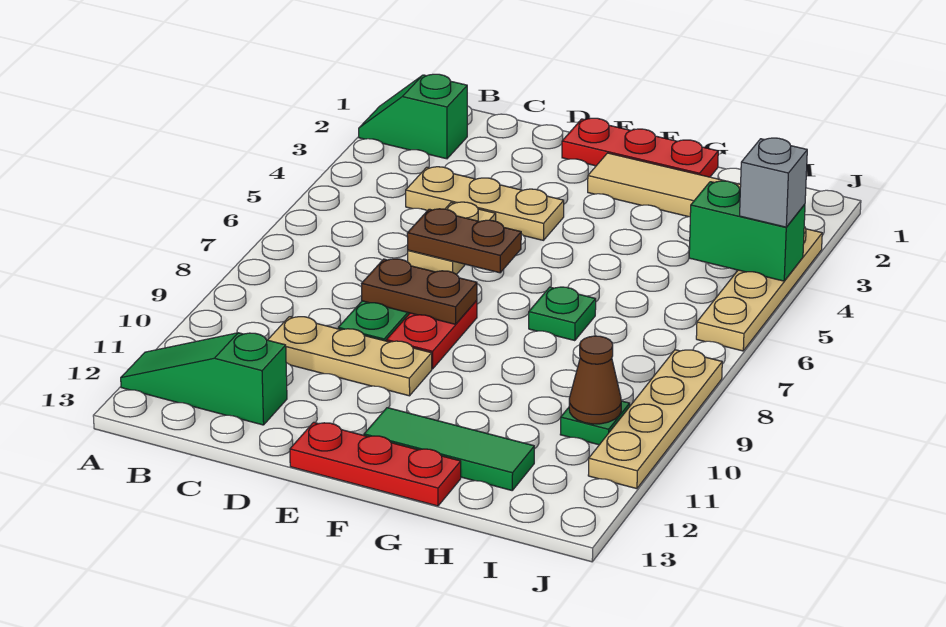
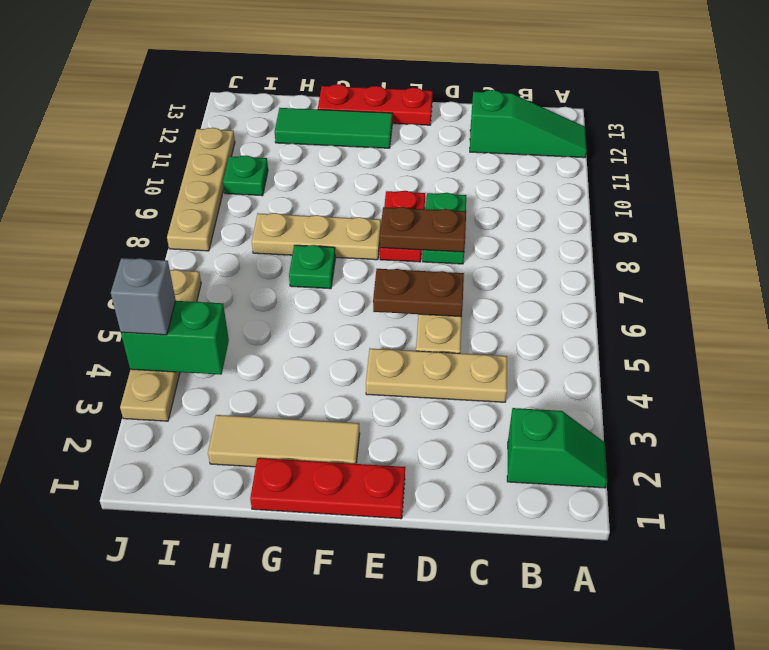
tan plate C10:E10 level 1 -> tan plate F8:H8 level 1
brown cone I10 level 2 -> none

